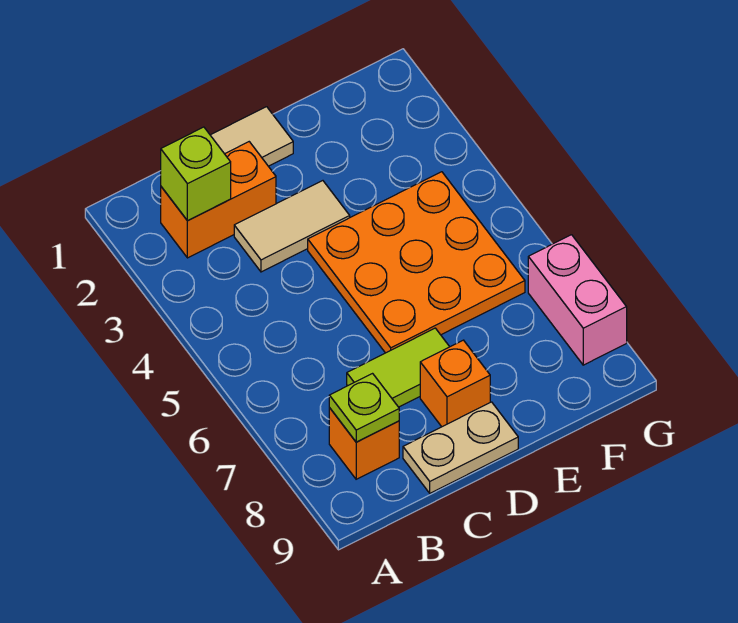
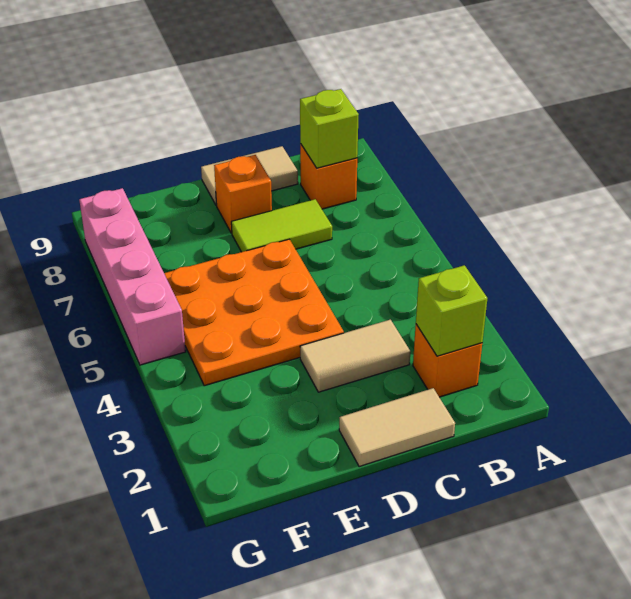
orange brick B2:C2 level 1 -> orange brick B2 level 1
lime plate B8 level 2 -> lime brick B8 level 2
tan plate C9:D9 level 1 -> tan tile C9:D9 level 1
pink brick G7:G8 level 1 -> pink brick G5:G8 level 1

